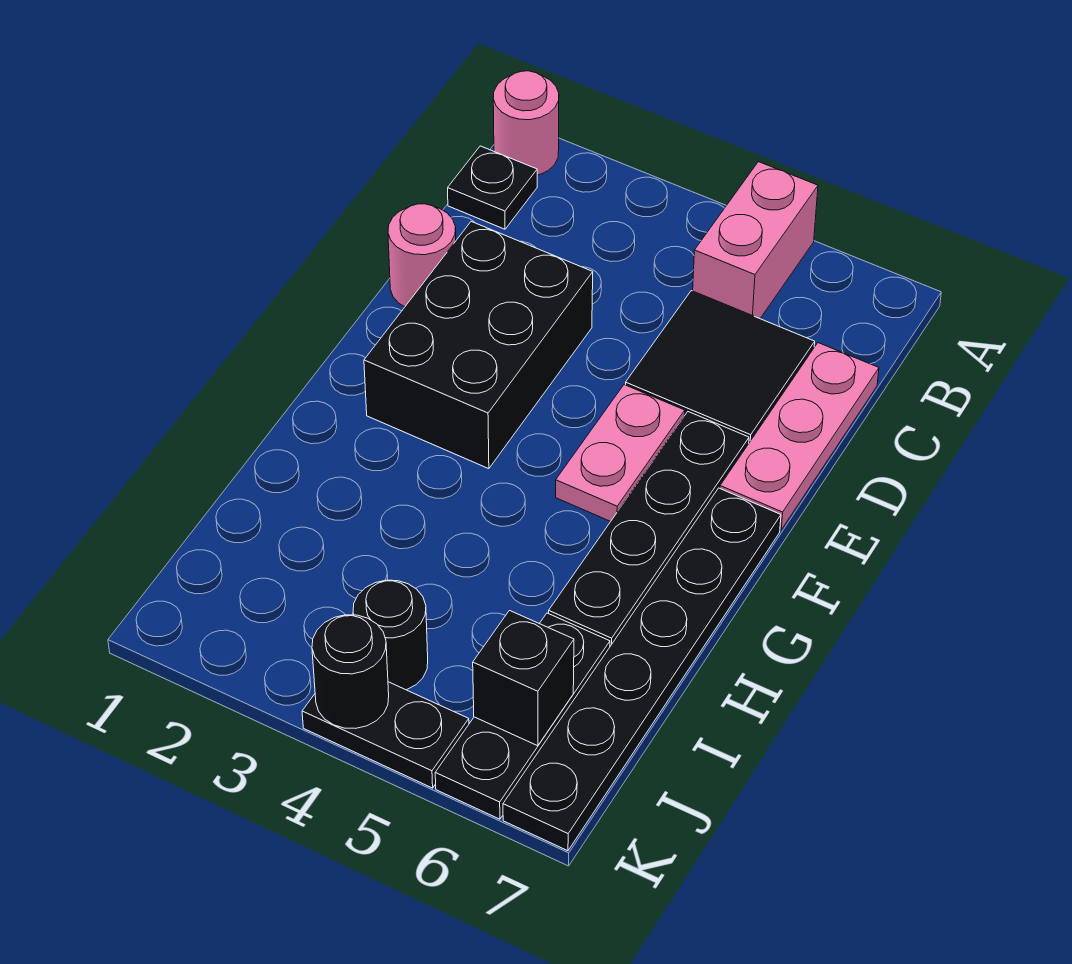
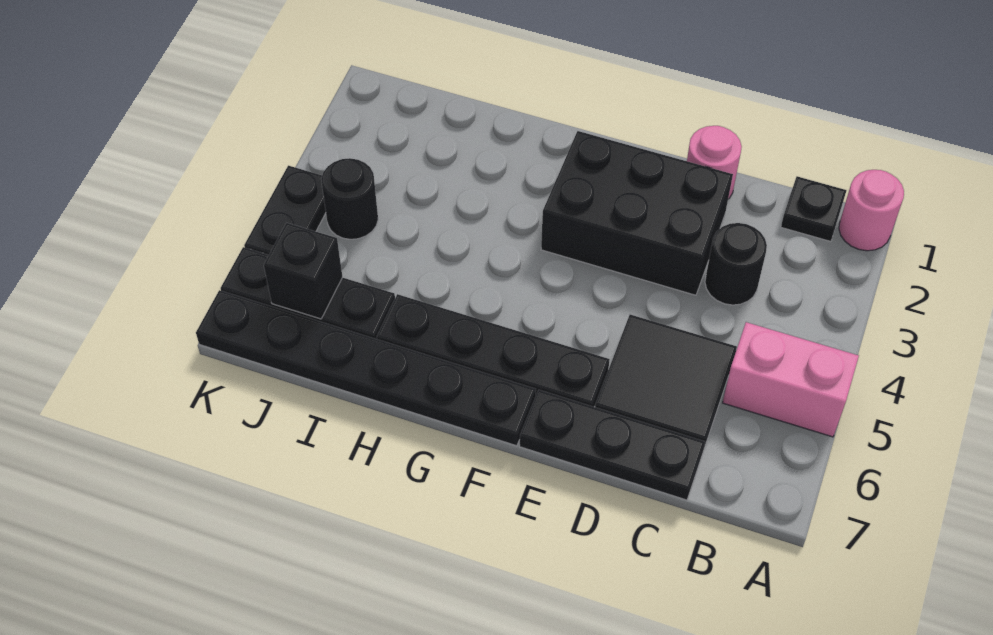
pink plate C7:E7 level 1 -> black plate C7:E7 level 1
pink plate E5:F5 level 1 -> none
black round brick K4 level 2 -> black round brick C3 level 1

